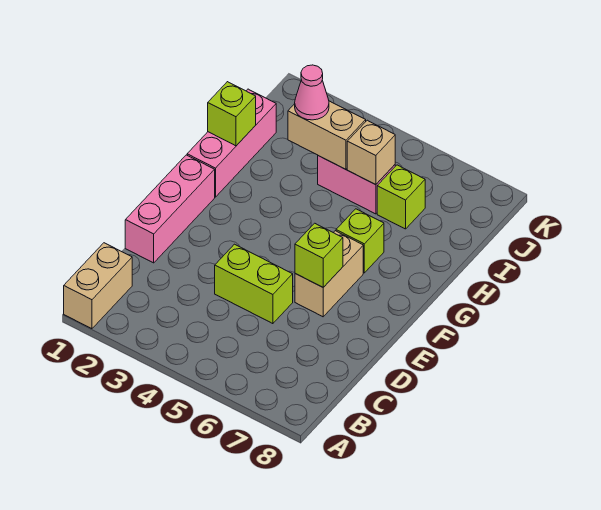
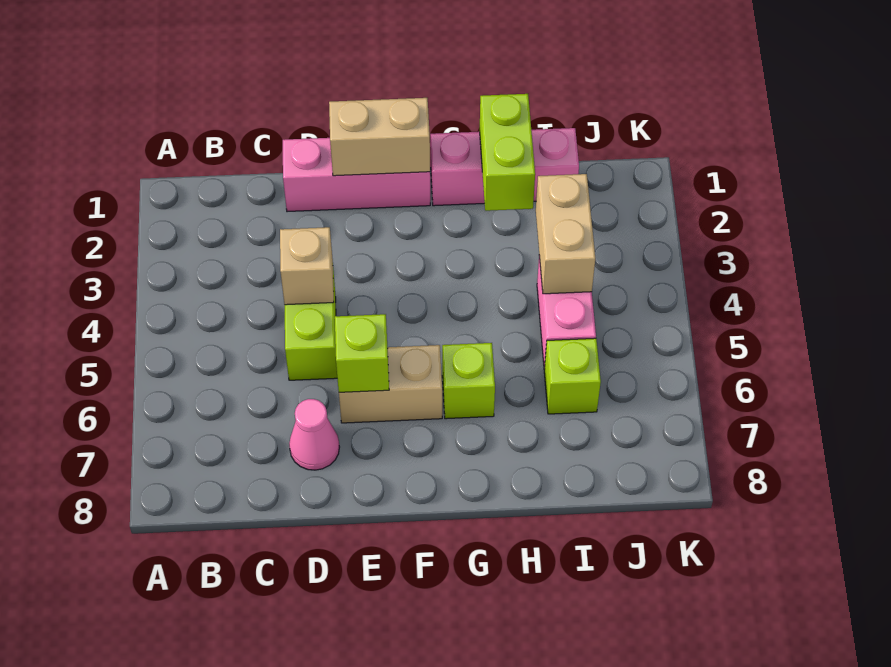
tan brick A1:B1 level 1 -> tan brick E1:F1 level 2
lime brick H1 level 2 -> lime brick H1:H2 level 2
pink cone I3 level 3 -> pink cone D7 level 1
tan brick I5 level 2 -> tan brick D4 level 2

